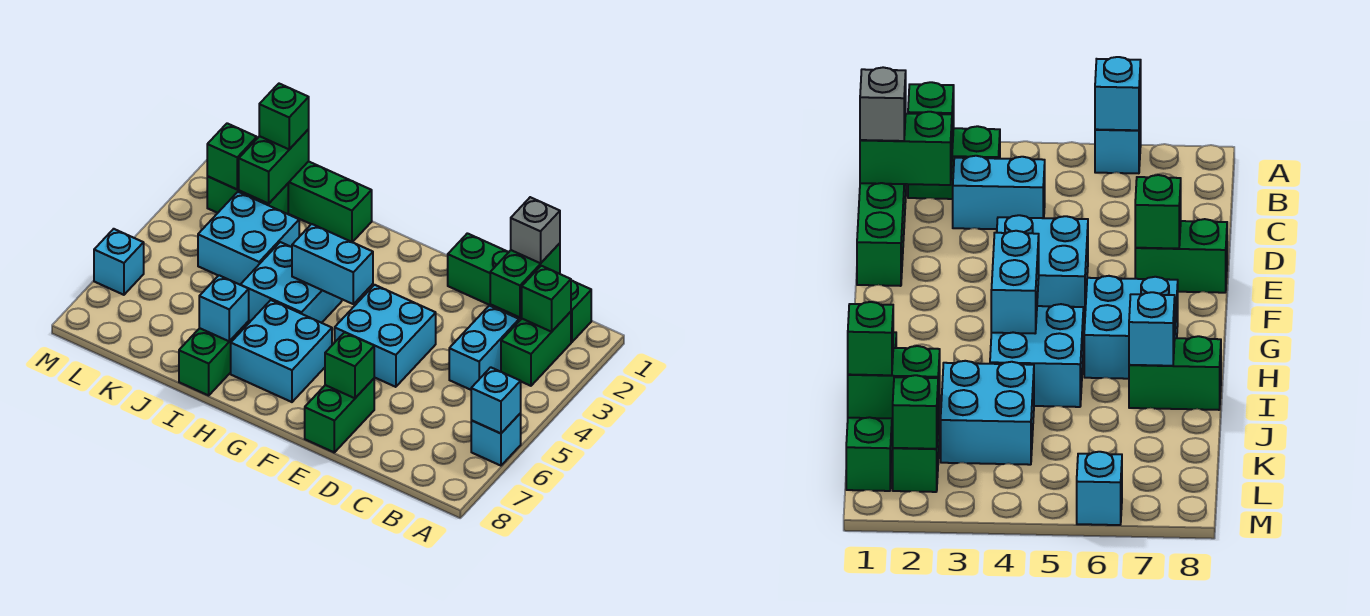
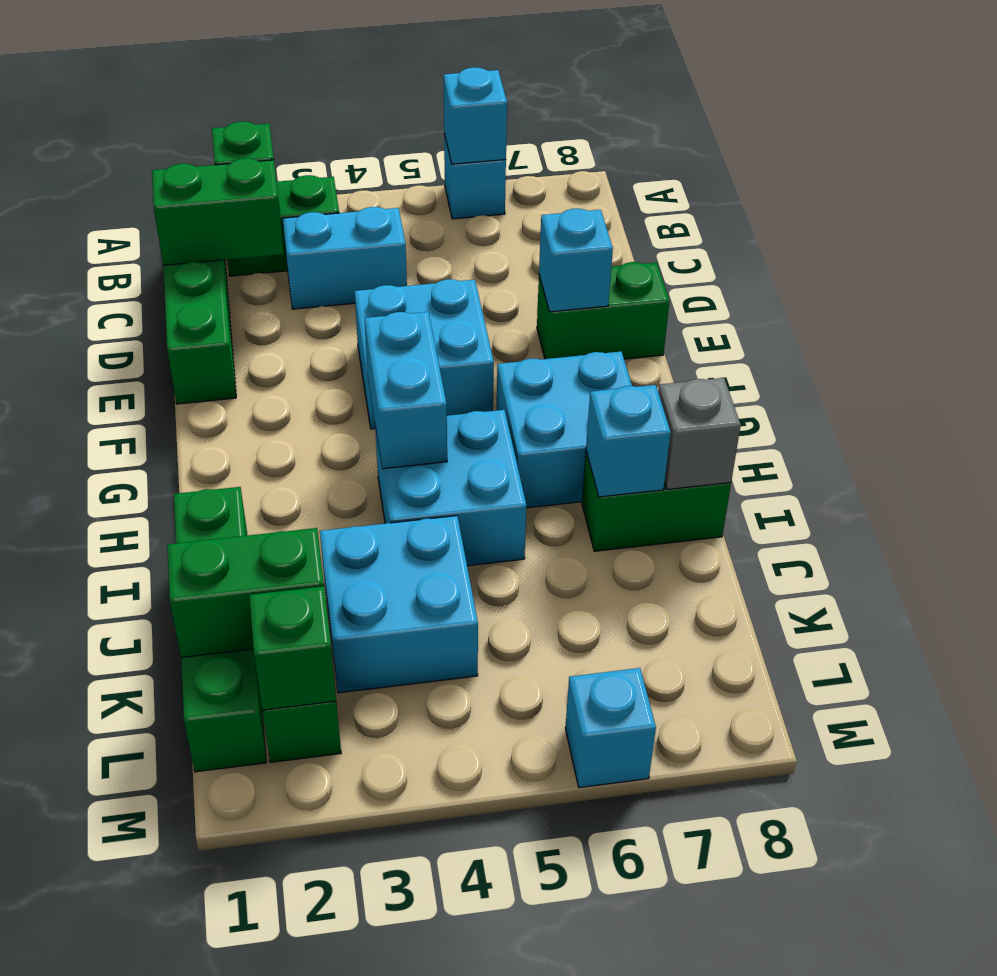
grey brick C1 level 3 -> grey brick I8 level 2
green brick E7 level 2 -> cyan brick E7 level 2
green brick K1 level 3 -> none

